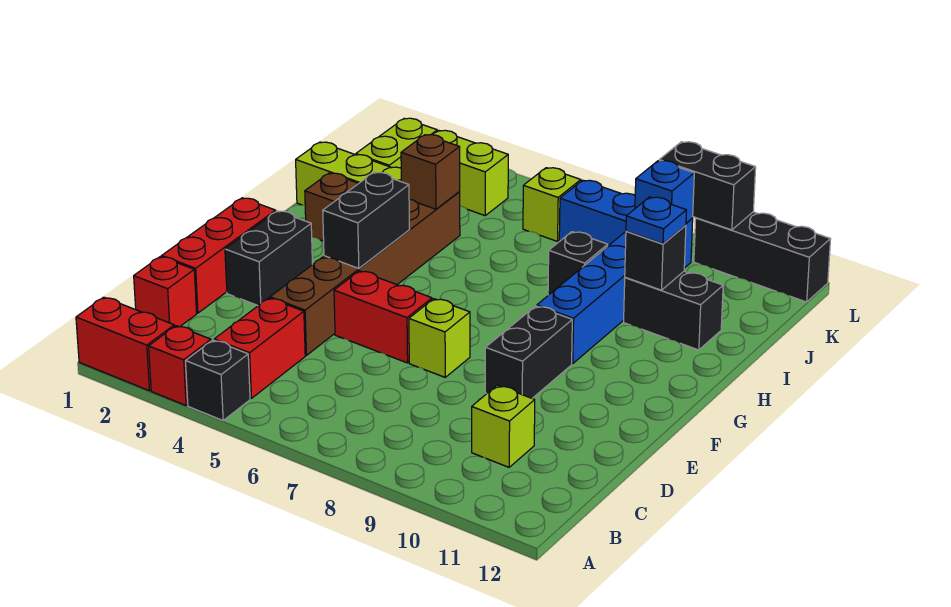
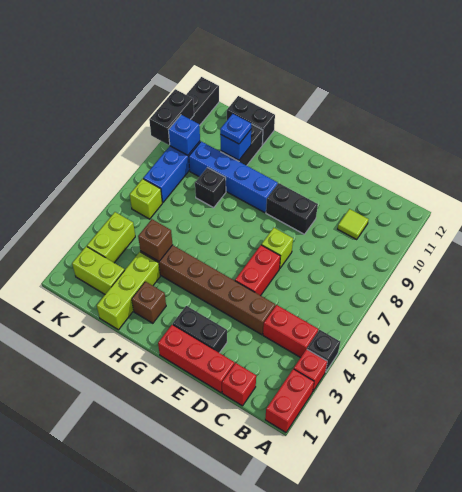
lime brick C10 level 1 -> lime tile C10 level 1
black brick F4:G4 level 2 -> black brick I12:J12 level 1
black brick I10 level 2 -> blue brick I10 level 2

